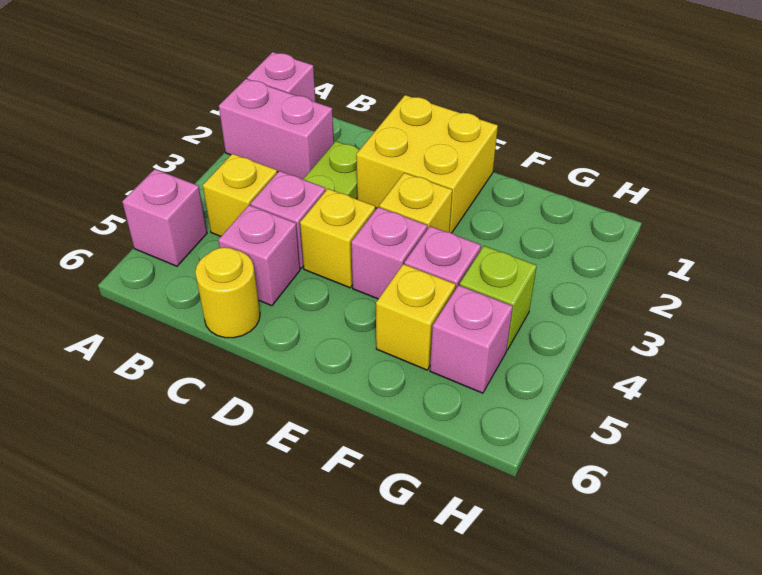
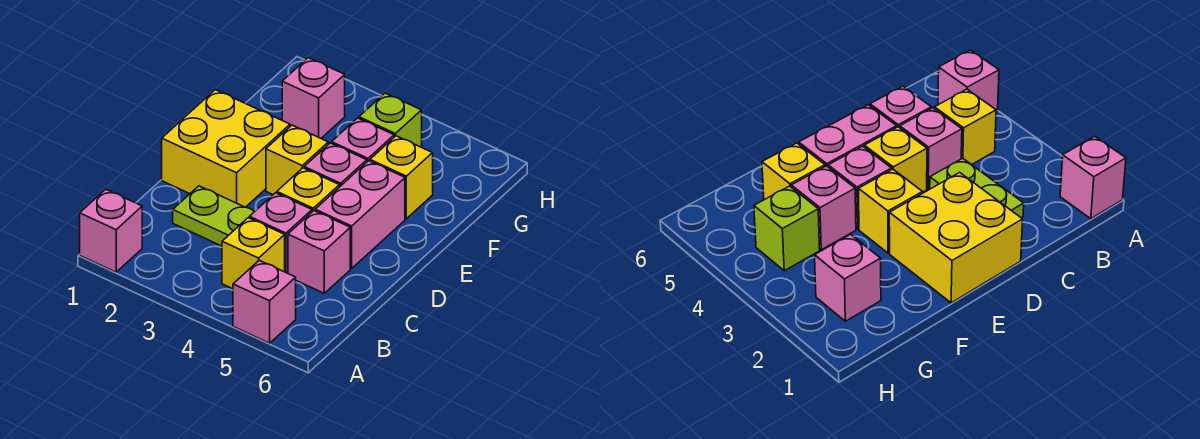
pink brick A2:B2 level 1 -> pink brick D5:E5 level 1
yellow round brick C6 level 1 -> none
pink brick G5 level 1 -> pink brick G2 level 1

